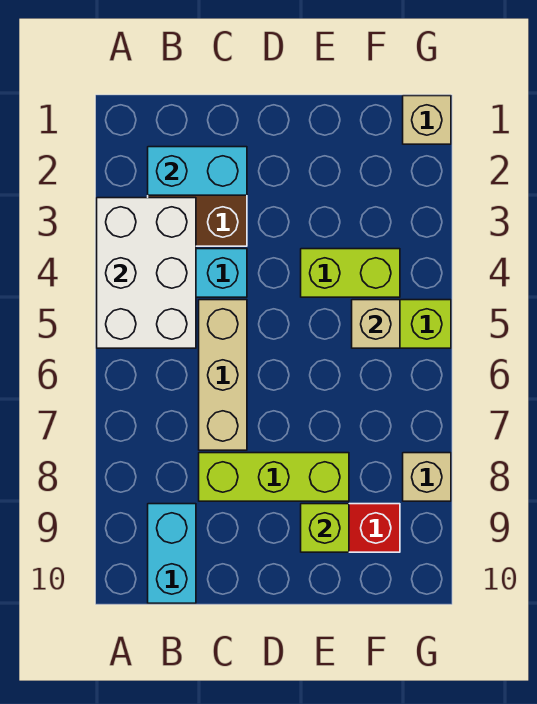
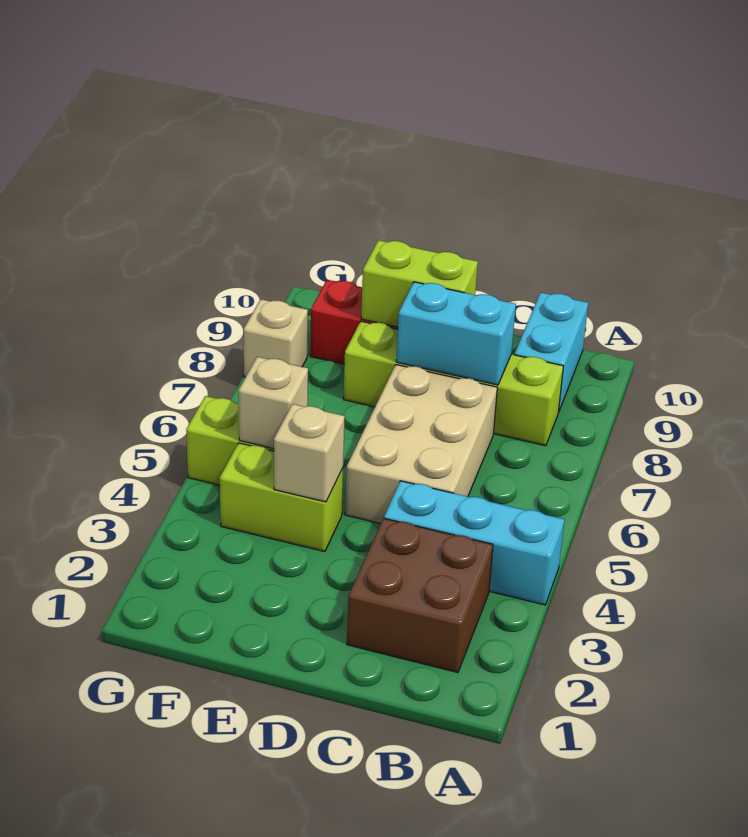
white brick A3:B5 level 2 -> none
cyan brick B2:C2 level 2 -> cyan brick C8:D8 level 2
tan brick C5:C7 level 1 -> tan brick C5:D7 level 1
lime brick C8:E8 level 1 -> lime brick B8:E8 level 1
lime brick E9 level 2 -> lime brick D9:E9 level 2
tan brick G1 level 1 -> tan brick E4 level 2

